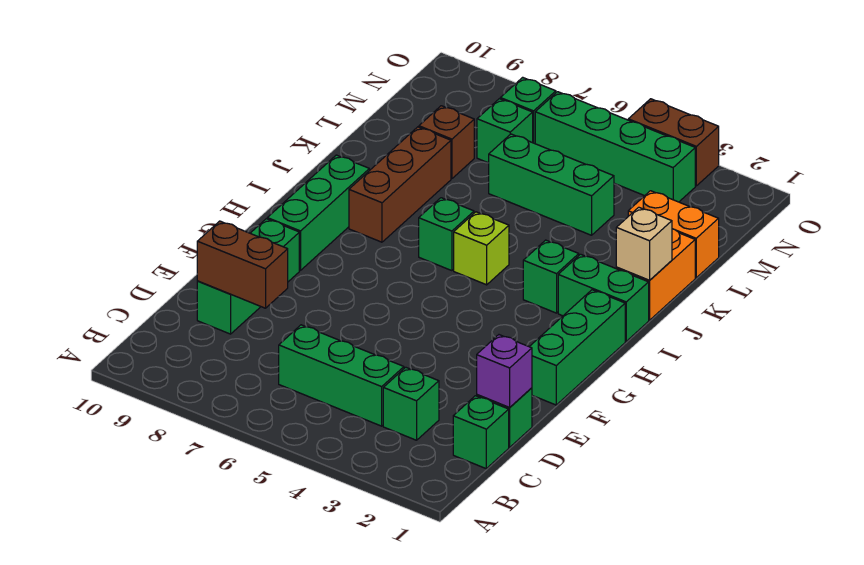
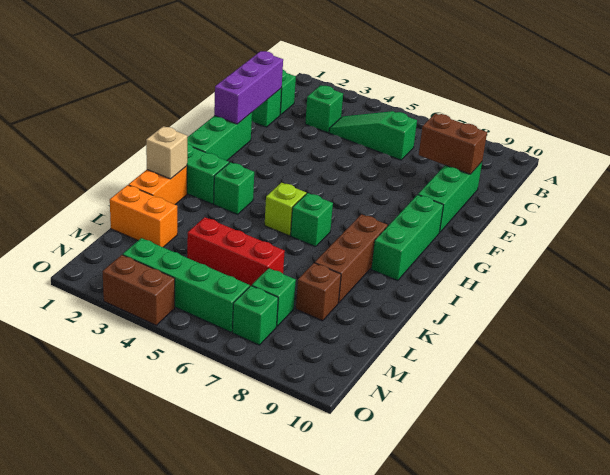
green brick C4:C6 level 1 -> green slope C4:C6 level 1 top 6
purple brick D1 level 2 -> purple brick D1:F1 level 2
green brick L4:L6 level 1 -> red brick L4:L6 level 1

